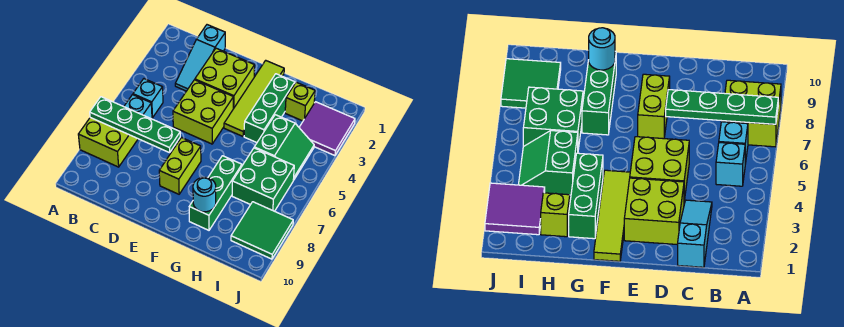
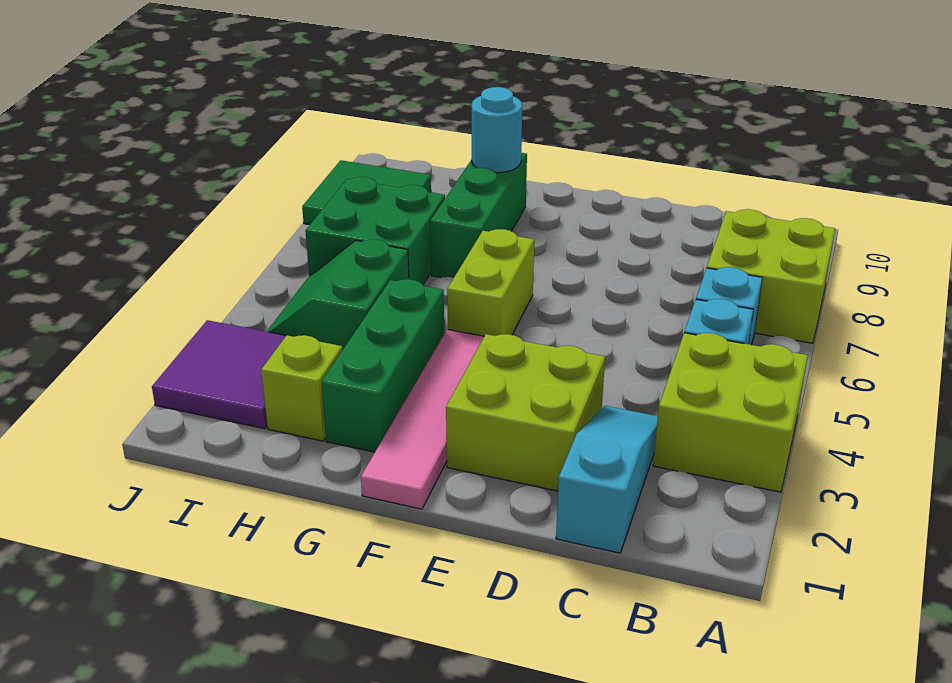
green plate A7:D7 level 2 -> none
lime brick D4:E5 level 1 -> lime brick A3:B4 level 1
lime brick E7:E8 level 1 -> lime brick F5:F6 level 1
lime tile F1:F4 level 1 -> pink tile F1:F4 level 1

